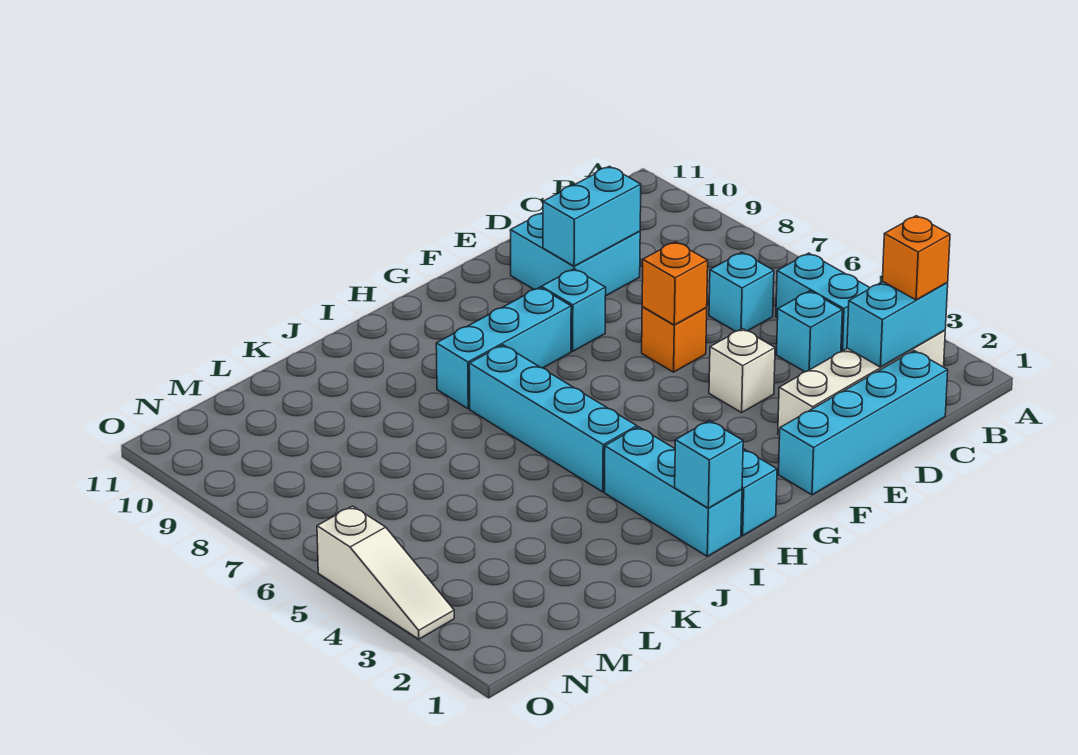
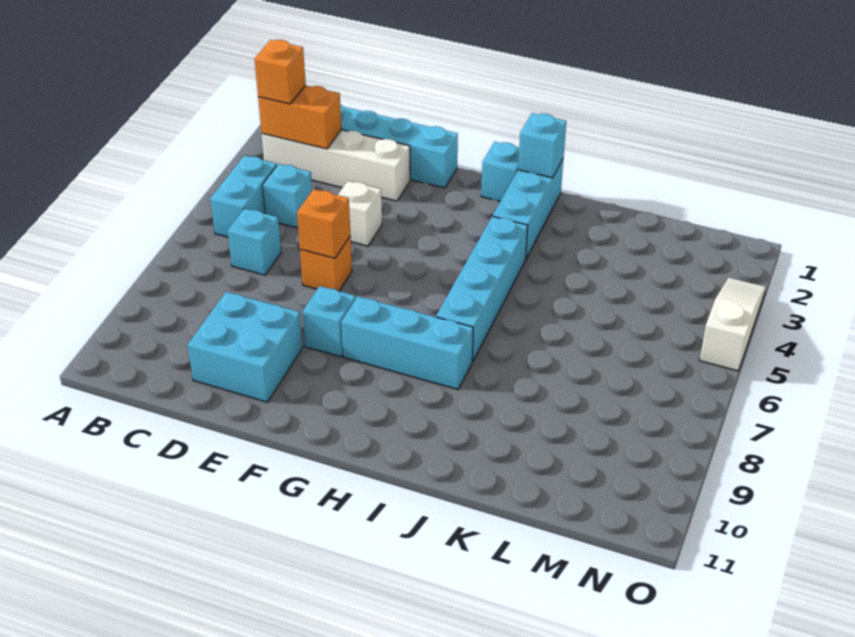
cyan brick B2:C2 level 2 -> orange brick B2:C2 level 2
cyan brick D9:E9 level 2 -> none

